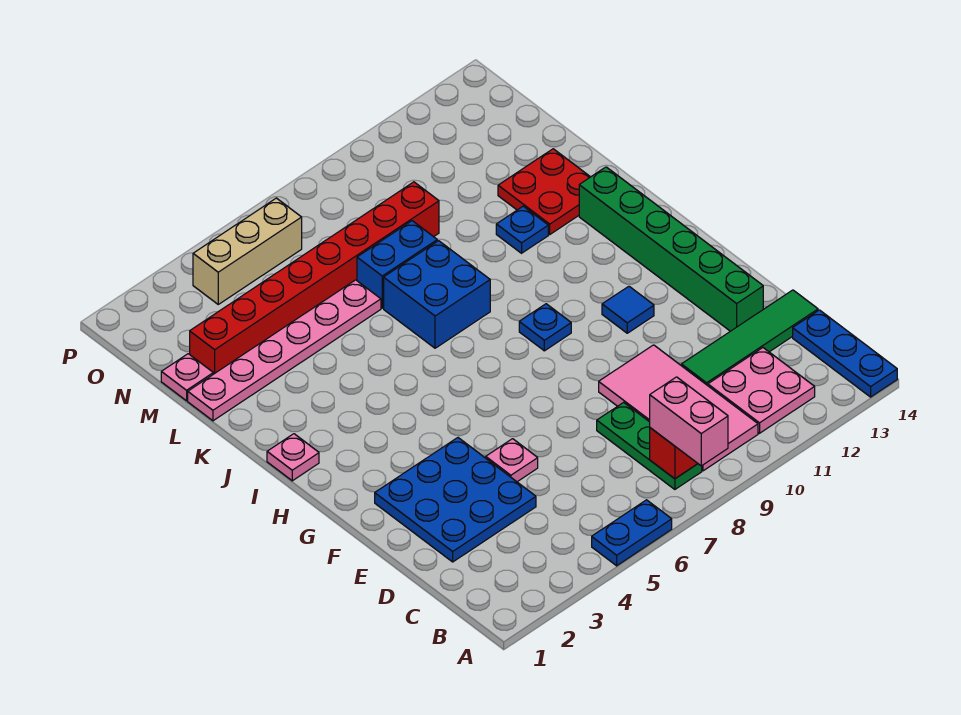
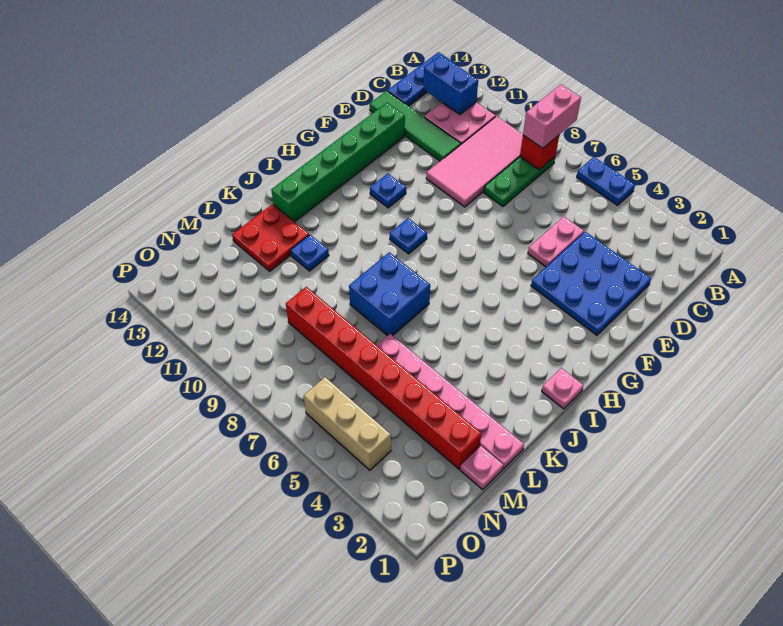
pink plate E5 level 1 -> pink plate D5:E5 level 1
blue tile G11 level 1 -> blue plate G11 level 1
blue brick L7:L8 level 1 -> blue brick B12:B13 level 2

